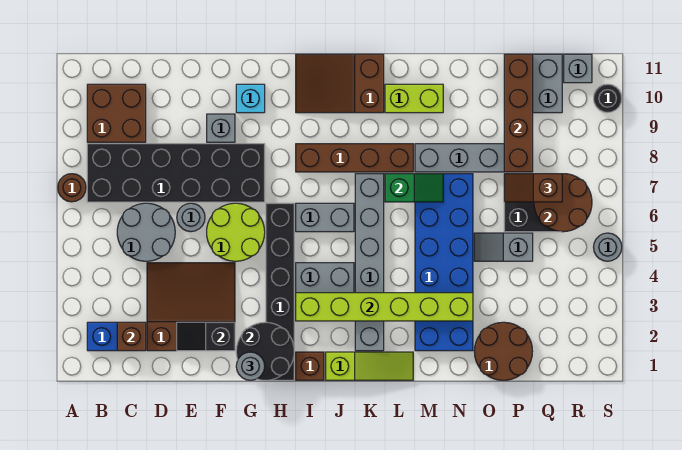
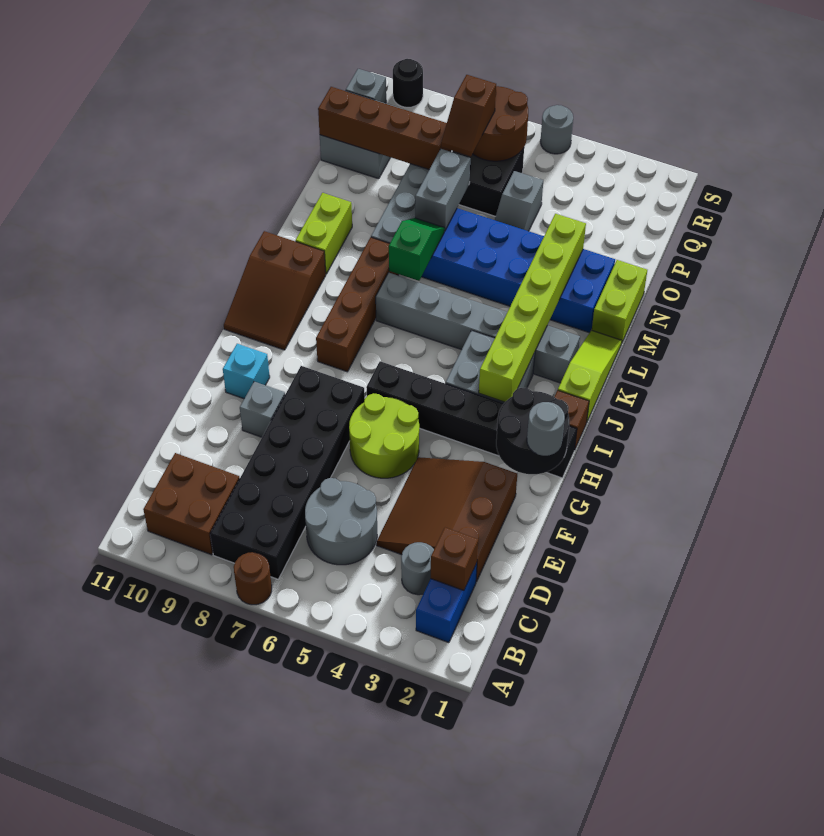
black slope E2:F2 level 2 top F -> none
grey round brick E6 level 1 -> grey round brick C3 level 1
grey brick I6:J6 level 1 -> grey brick N7:O7 level 2
none -> lime brick M1:N1 level 1
brown round brick O1:P2 level 1 -> none

